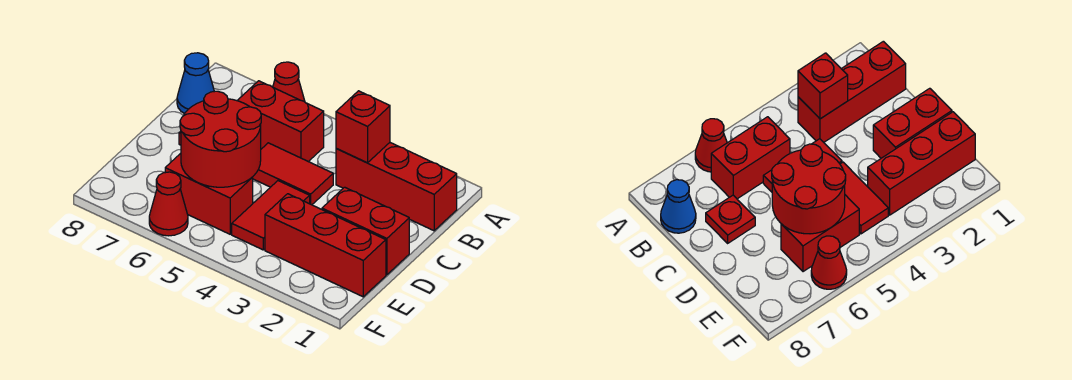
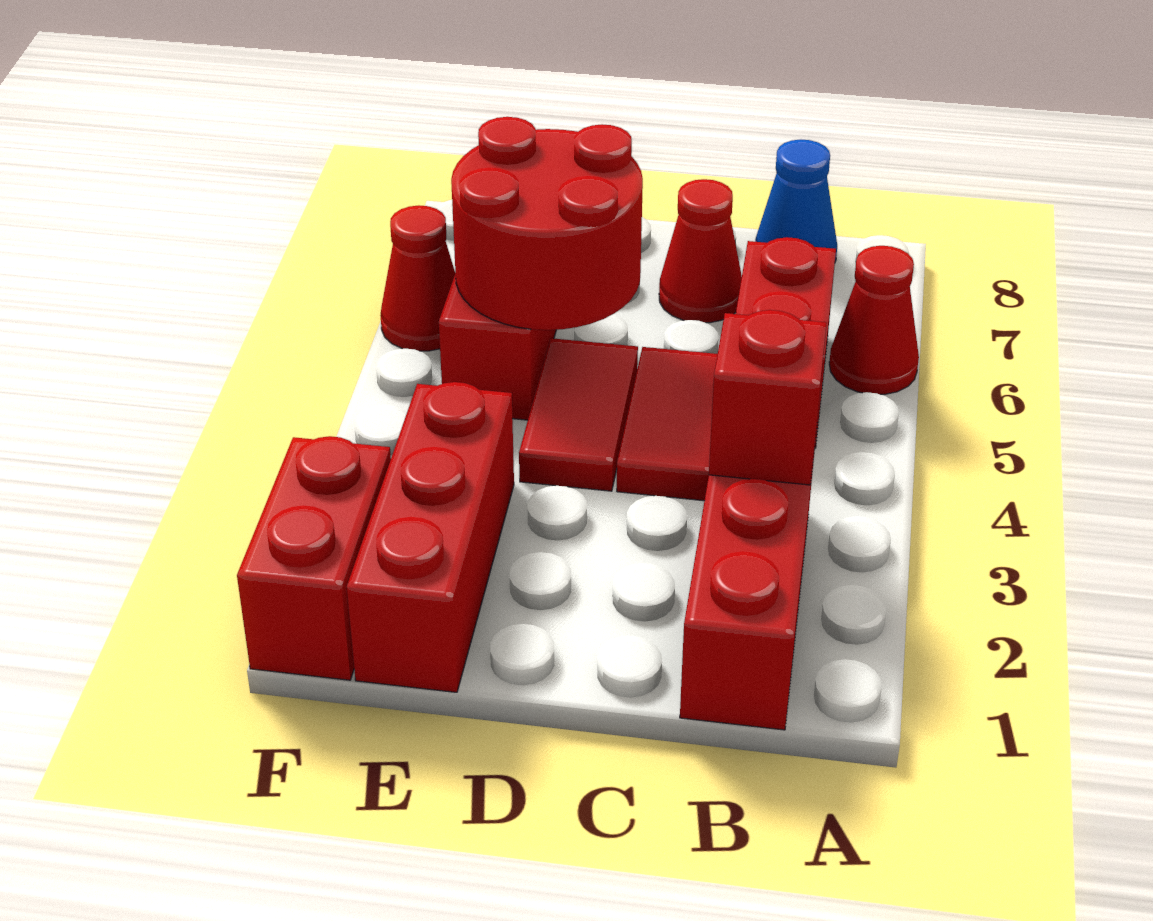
red plate C7 level 1 -> red cone C7 level 1
red brick D1:D2 level 1 -> red brick F1:F2 level 1
red tile D4:E4 level 1 -> red tile D4:D5 level 1

